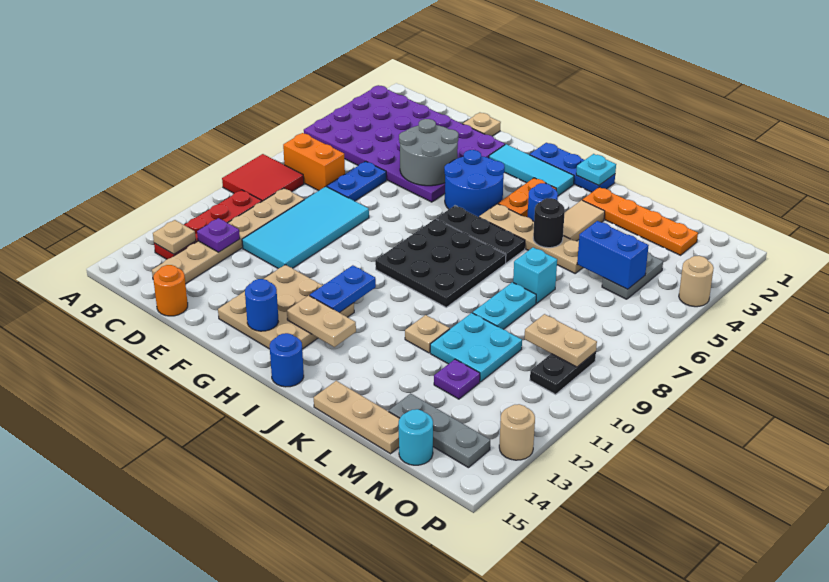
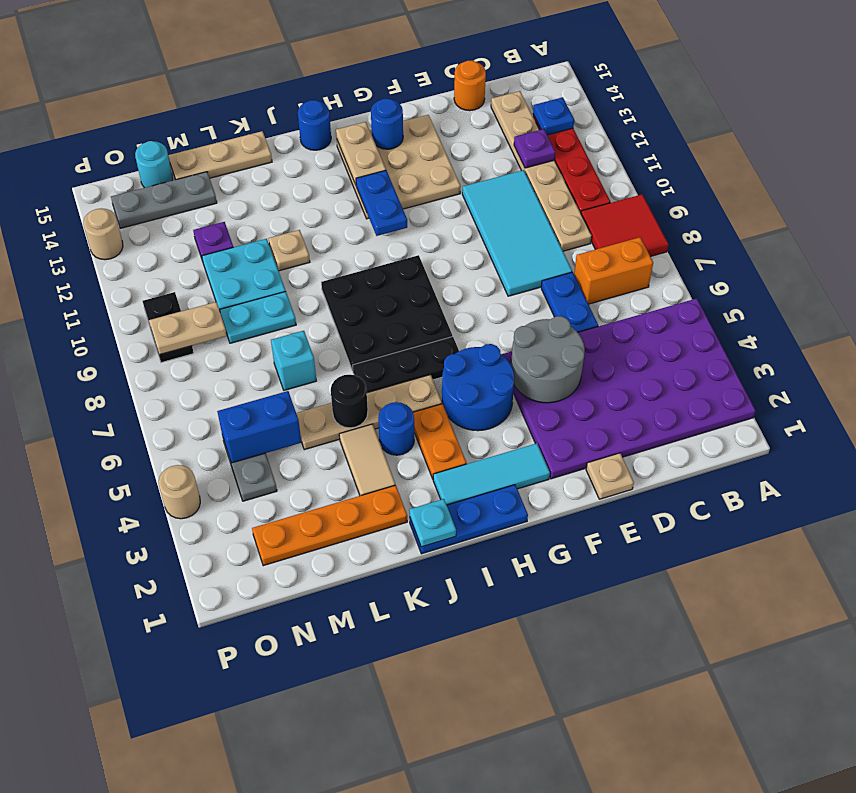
tan plate B13 level 2 -> blue plate B13 level 2
tan plate H13:I13 level 2 -> tan plate H13:H14 level 2
cyan plate L8:L9 level 1 -> cyan plate L9:M9 level 1

